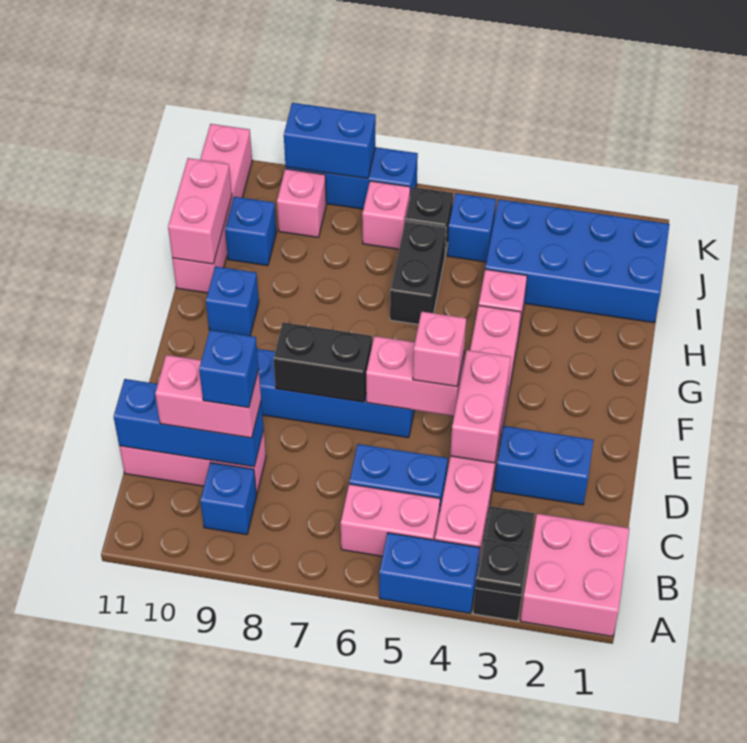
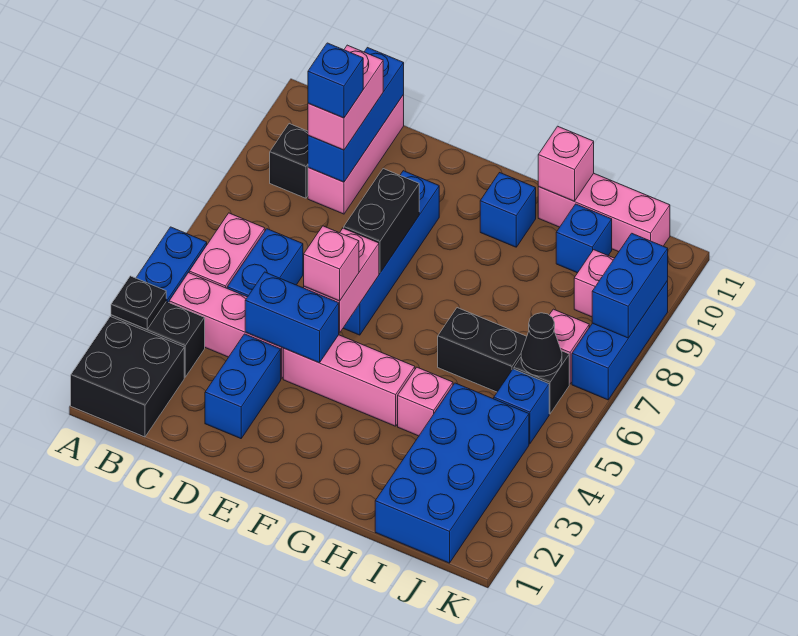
pink brick A1:B2 level 1 -> black brick A1:B2 level 1
blue brick B9 level 1 -> black brick B9 level 1
pink brick D4:E4 level 2 -> blue brick D4:E4 level 2
pink brick H11:K11 level 1 -> pink brick H11:J11 level 1
pink brick H11:I11 level 2 -> pink brick H11 level 2
none -> black cone J6 level 2

